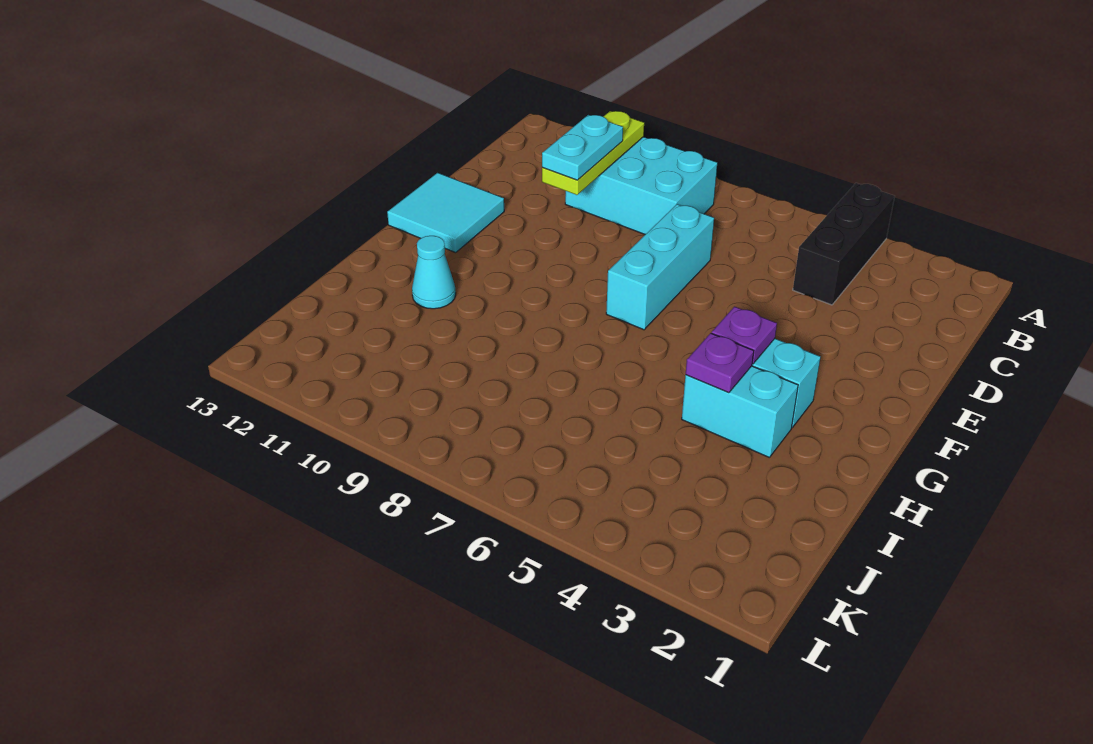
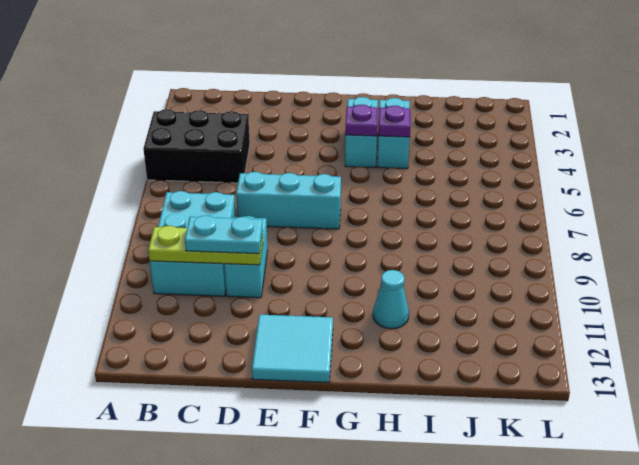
black brick A4:C4 level 1 -> black brick A4:C5 level 1
none -> cyan brick D9:D10 level 1

